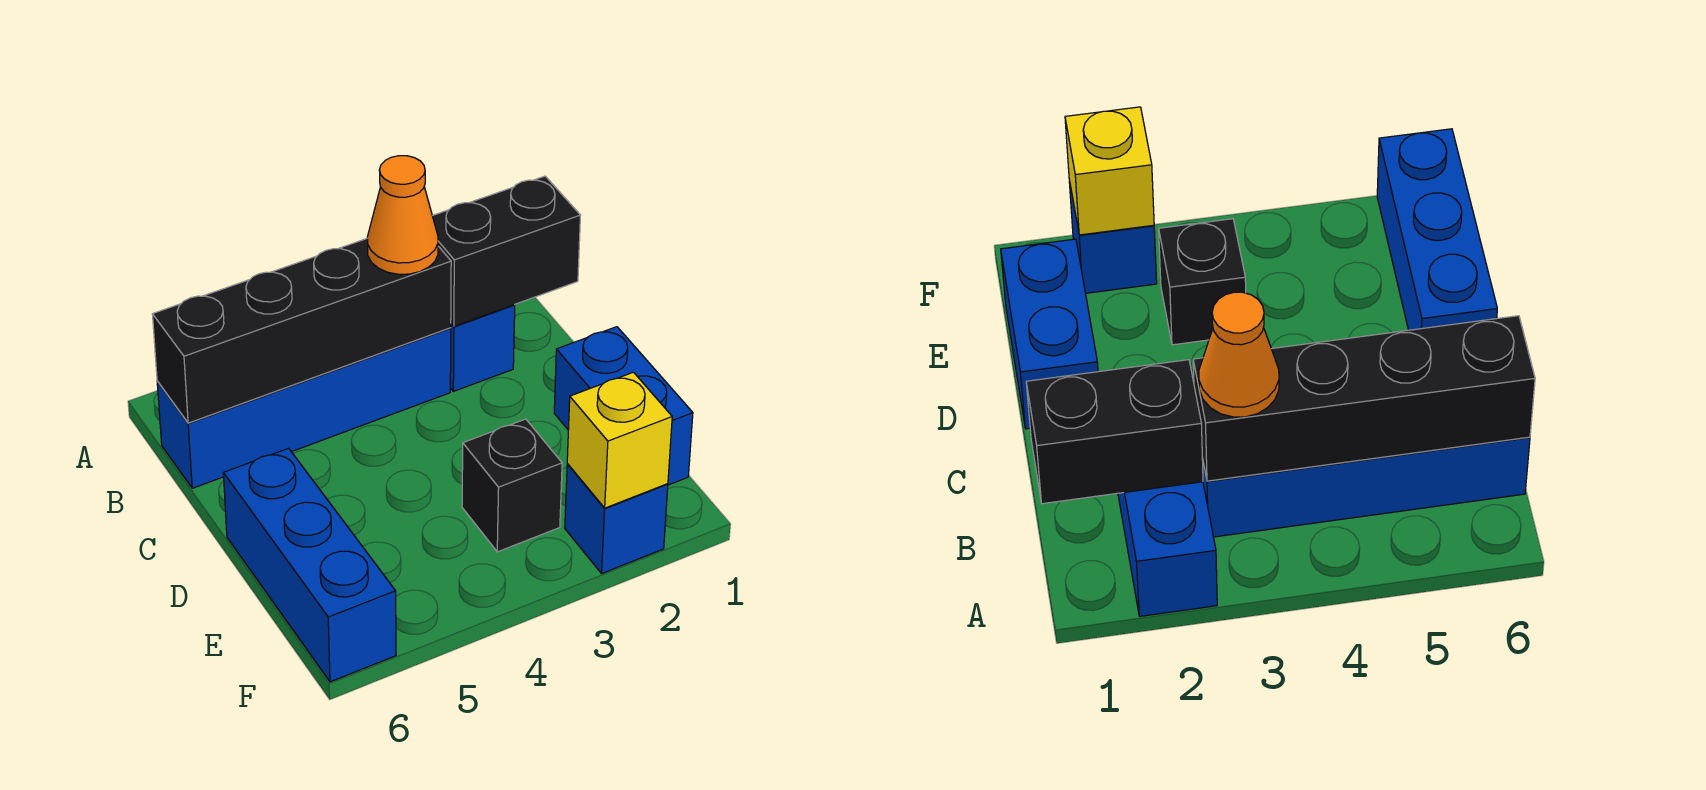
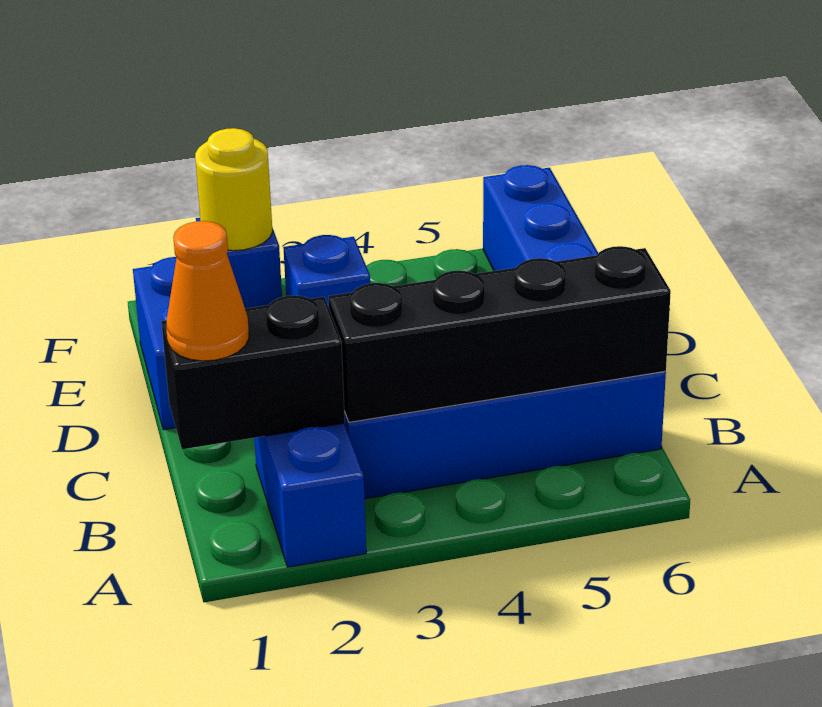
orange cone B3 level 3 -> orange cone B1 level 3
black brick E3 level 1 -> blue brick E3 level 1
yellow brick F2 level 2 -> yellow round brick F2 level 2

